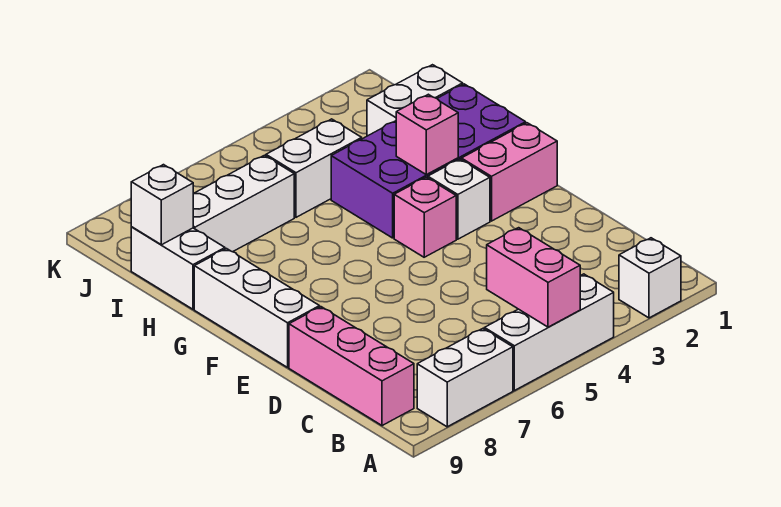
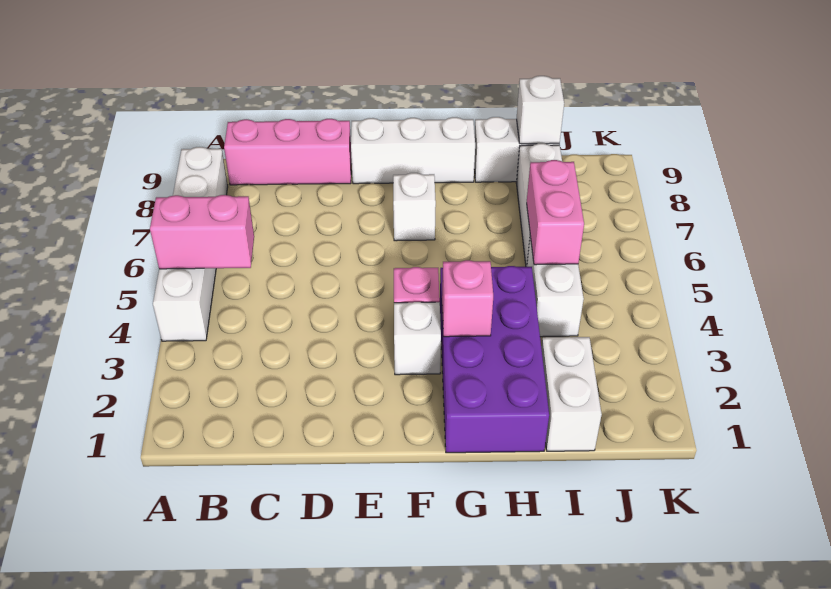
white brick A2 level 1 -> white brick F7 level 1
pink brick F1:F2 level 1 -> pink brick I5:I6 level 2

